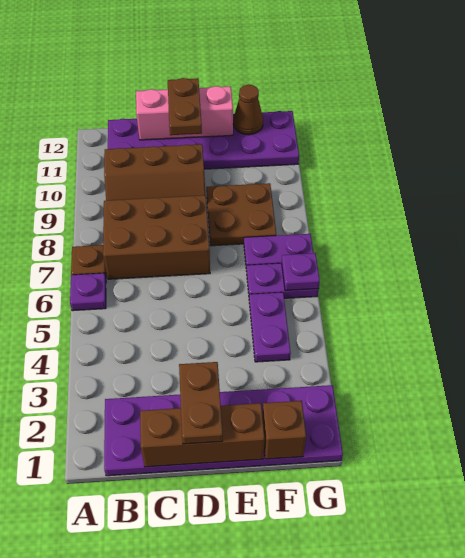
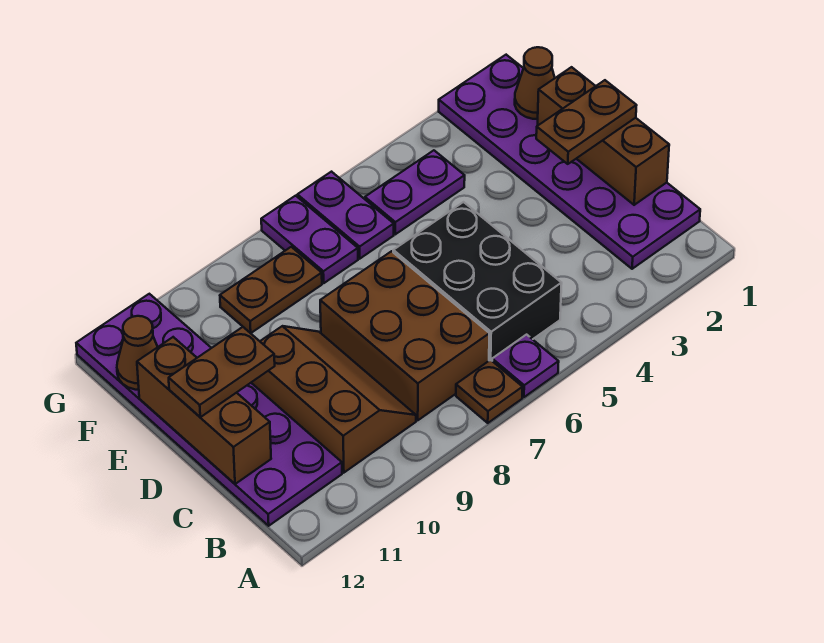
none -> black brick B5:D6 level 1
pink brick C12:E12 level 2 -> brown brick C12:E12 level 2
brown plate E8:F9 level 1 -> brown plate F8:F9 level 1
brown brick F1 level 2 -> brown cone F1 level 2
purple plate G6 level 2 -> none

